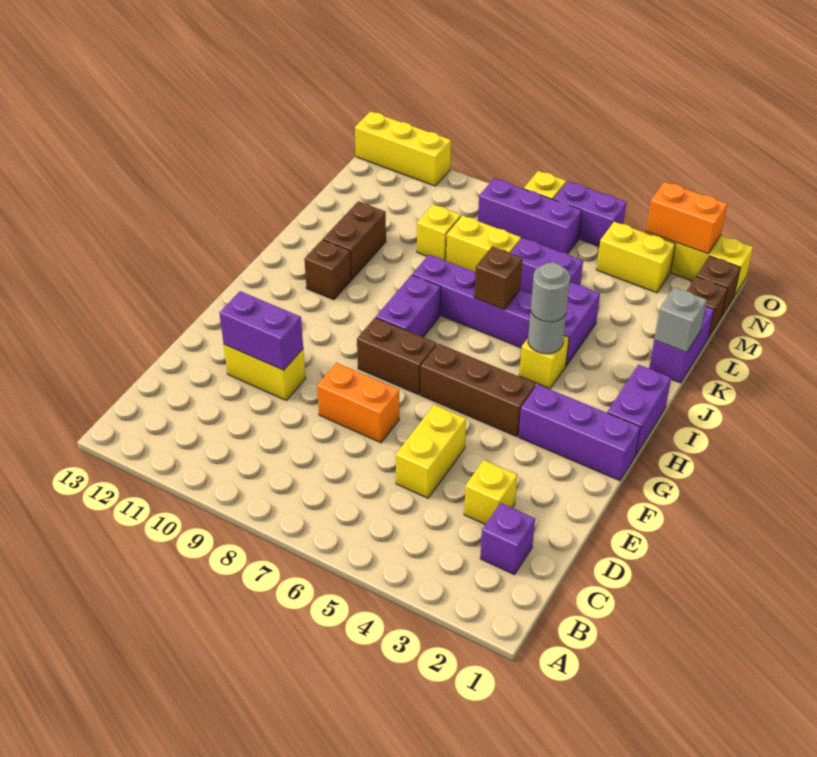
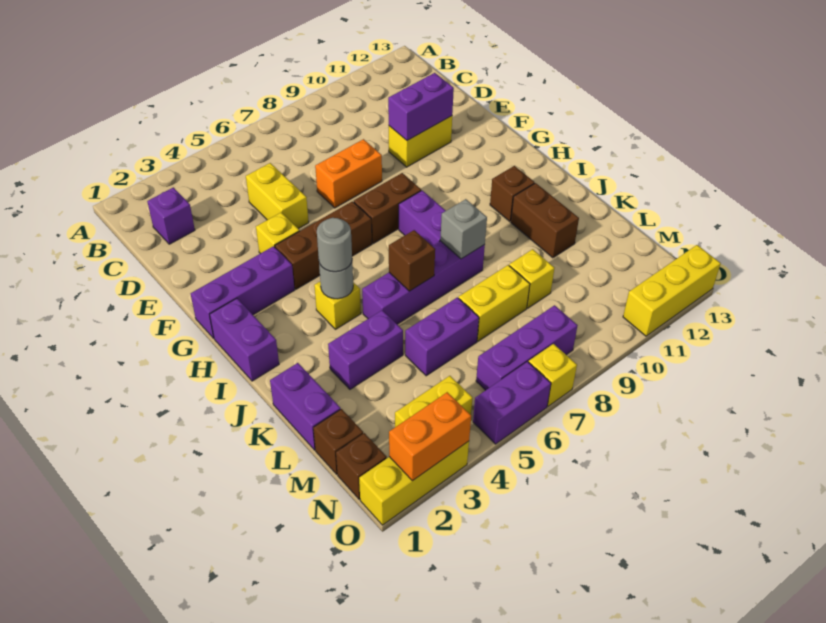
yellow brick D3 level 1 -> yellow brick F4 level 1
purple brick J4:K4 level 1 -> purple brick K3:K4 level 1
grey brick K1 level 2 -> grey brick J8 level 2

